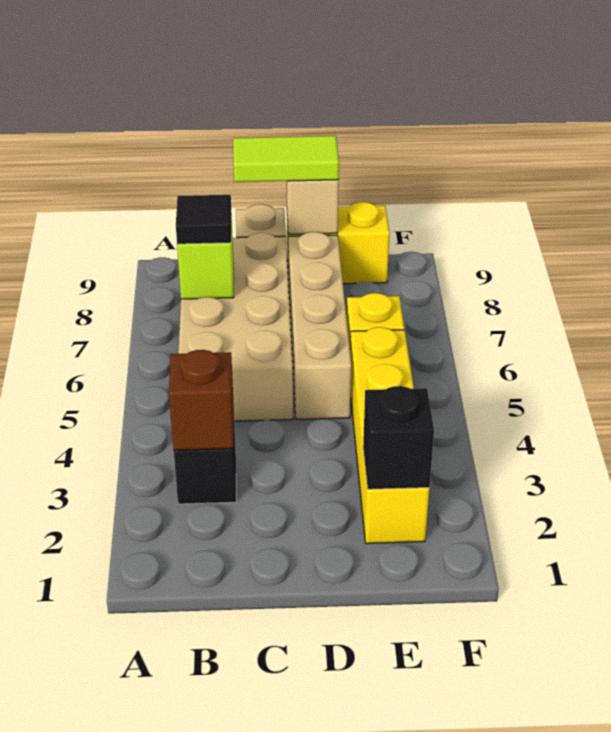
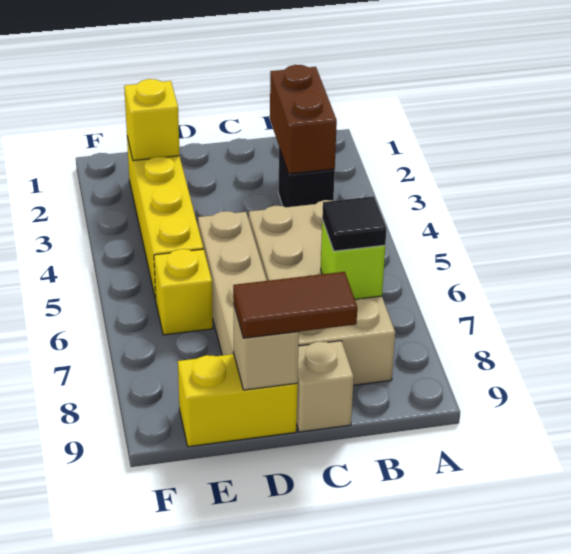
brown brick B3 level 2 -> brown brick B2:B3 level 2
lime tile C9:D9 level 3 -> brown tile C9:D9 level 3
black brick E2 level 2 -> yellow brick E2 level 2

